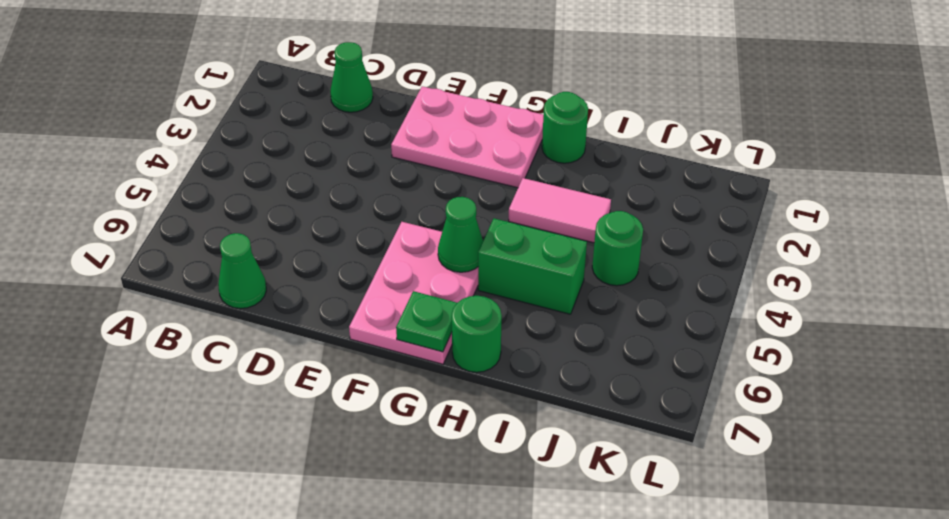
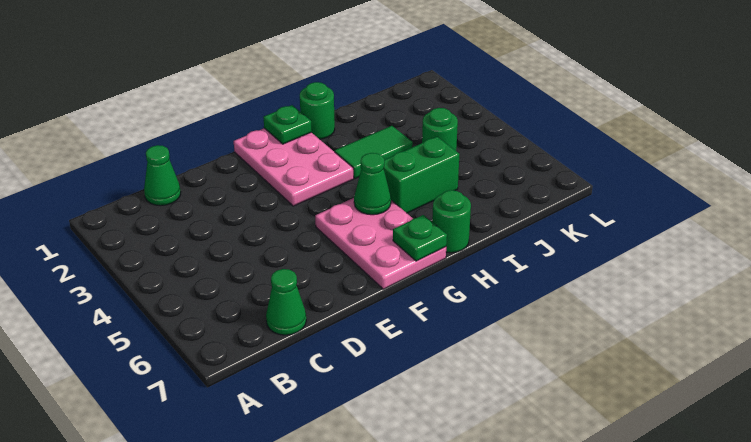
pink plate E1:G2 level 1 -> pink plate F1:G3 level 1
none -> green plate G1 level 2
pink tile H3:I3 level 1 -> green tile H3:I3 level 1

